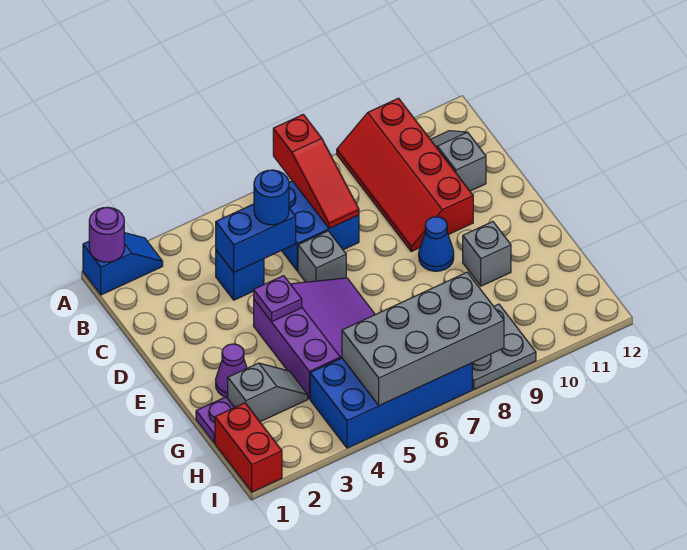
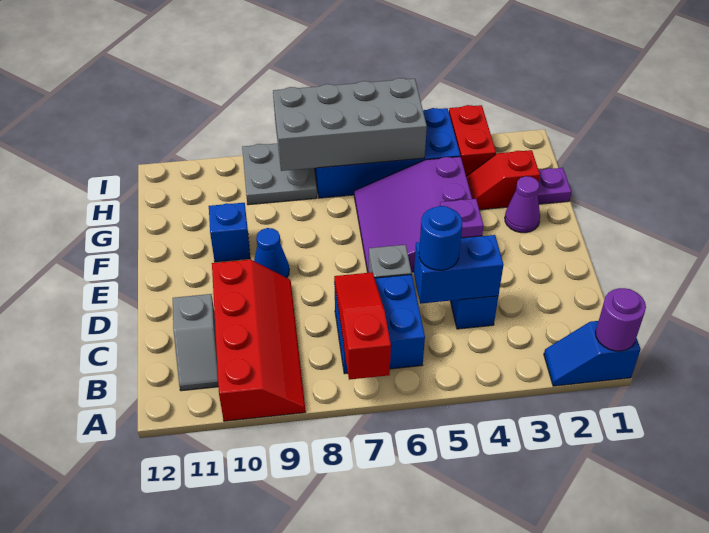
grey brick F10 level 1 -> blue brick F10 level 1
grey slope G2:G3 level 1 top 2 -> red slope G2:G3 level 1 top 2
red brick H1:I1 level 1 -> red brick H3:I3 level 1

